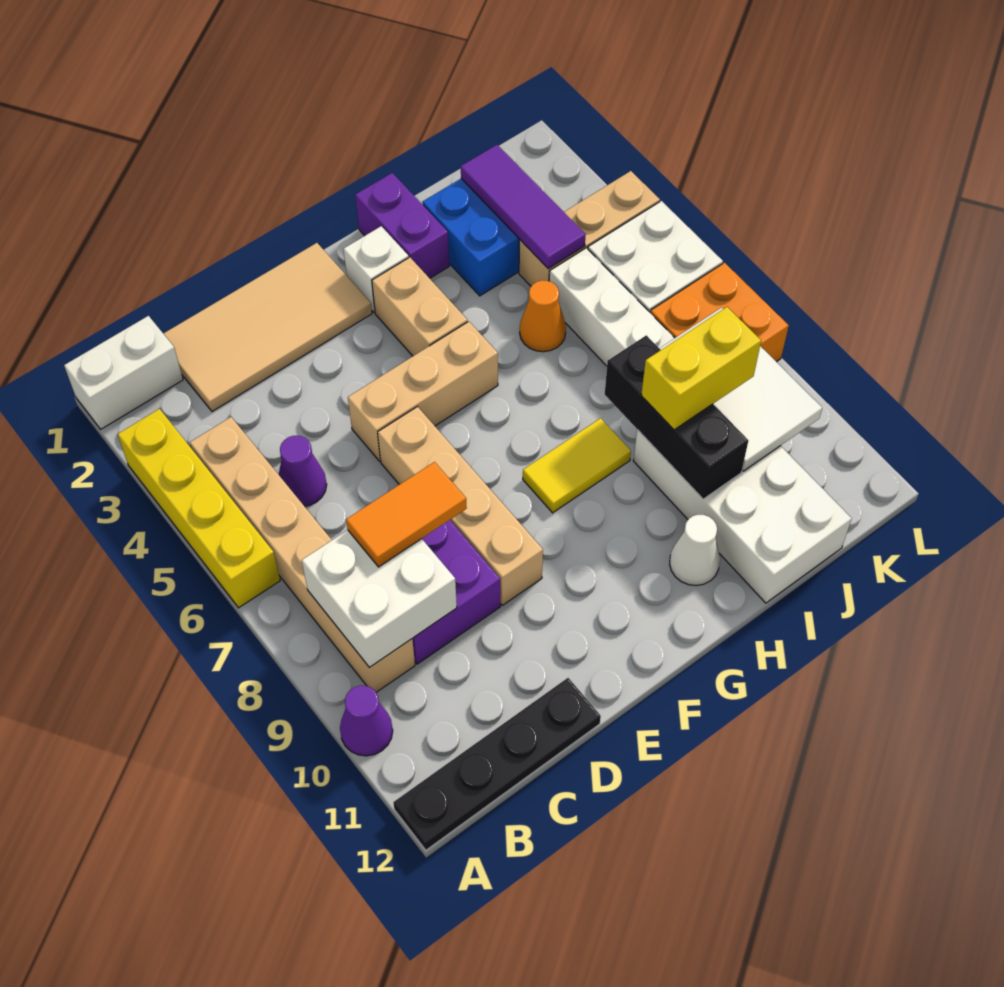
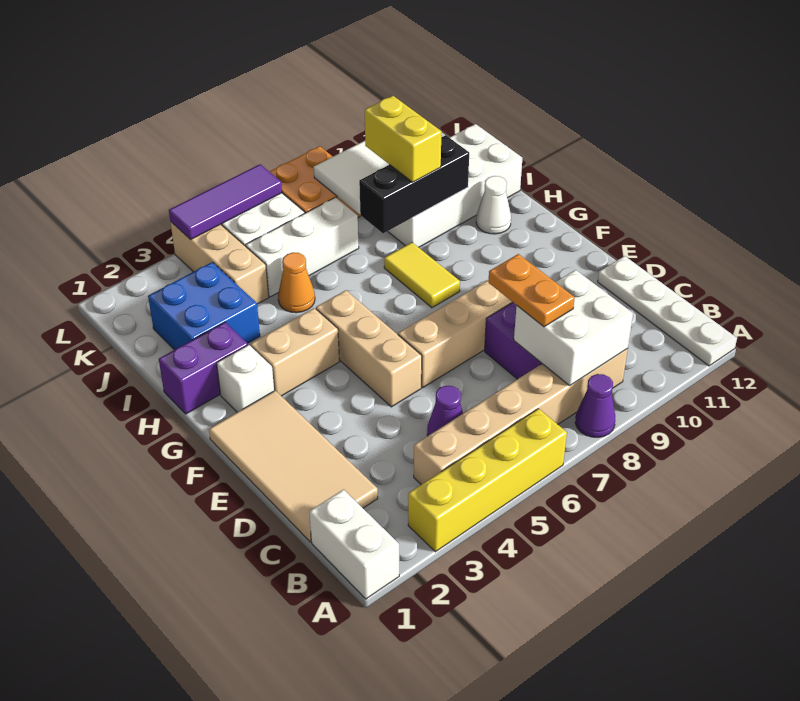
purple cone A10 level 1 -> purple cone A8 level 1
black plate A12:D12 level 1 -> white plate A12:D12 level 1
orange tile C8:D8 level 3 -> orange plate C8:D8 level 3
purple tile J2:J4 level 2 -> purple tile L4:L6 level 2

